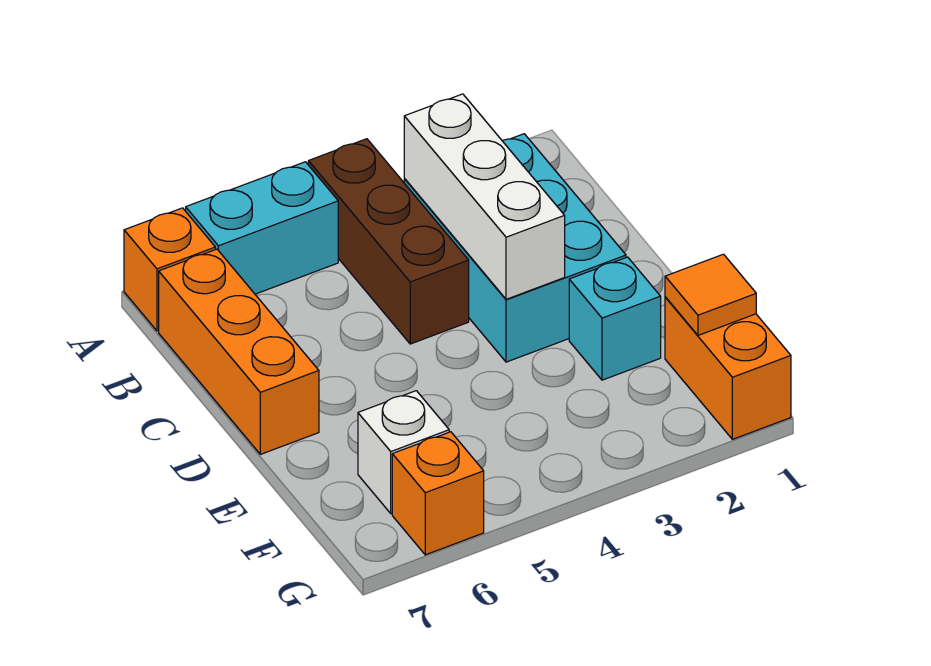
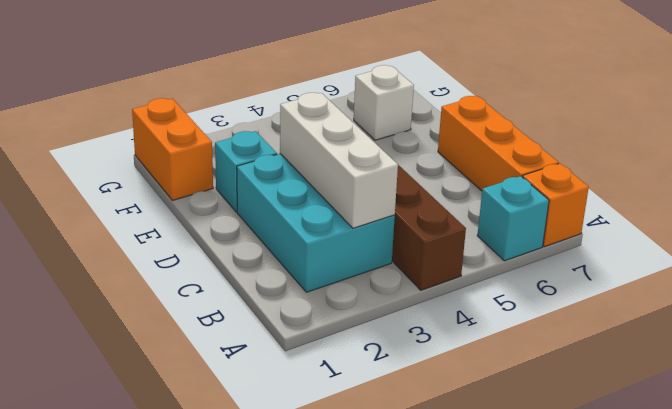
cyan brick A5:A6 level 1 -> cyan brick A6 level 1
orange tile F1 level 2 -> none
orange brick G6 level 1 -> none

